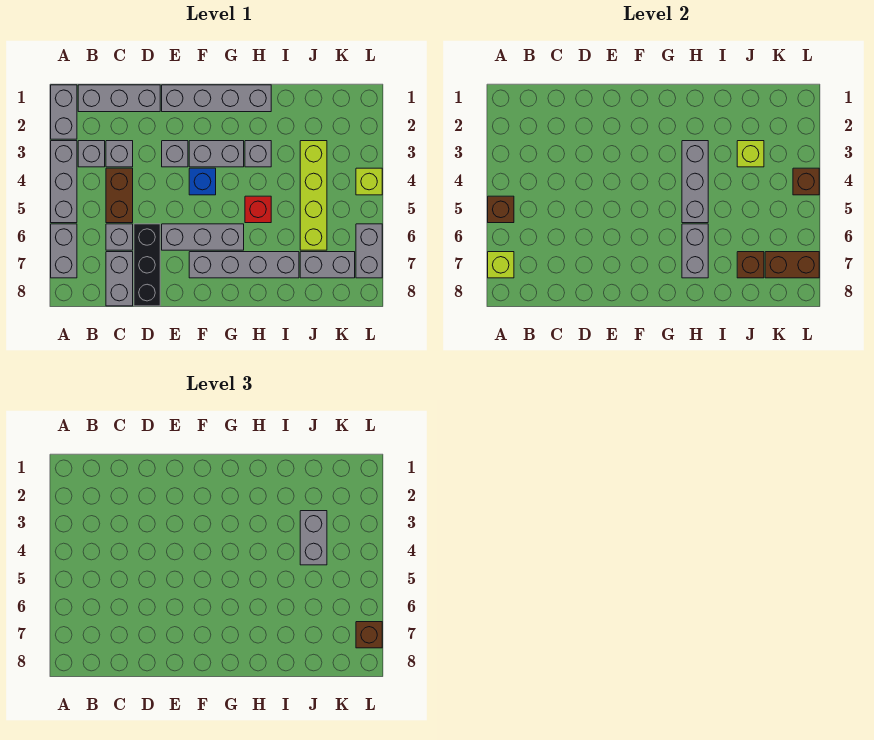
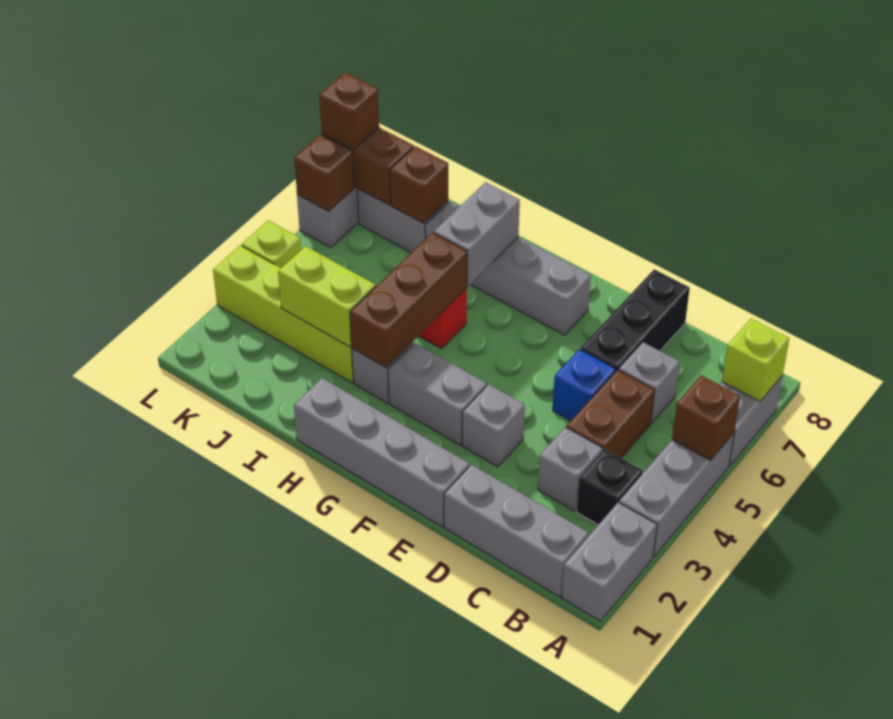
grey brick B3 level 1 -> black brick B3 level 1
grey brick C7:C8 level 1 -> none
grey brick E6:G6 level 1 -> none
blue brick F4 level 1 -> blue brick D5 level 1
grey brick H3:H5 level 2 -> brown brick H3:H5 level 2
lime brick J3:J6 level 1 -> lime brick I3:L3 level 1
lime brick J3 level 2 -> lime brick I3:J3 level 2
grey brick J3:J4 level 3 -> none
brown brick L4 level 2 -> brown brick L6 level 2

